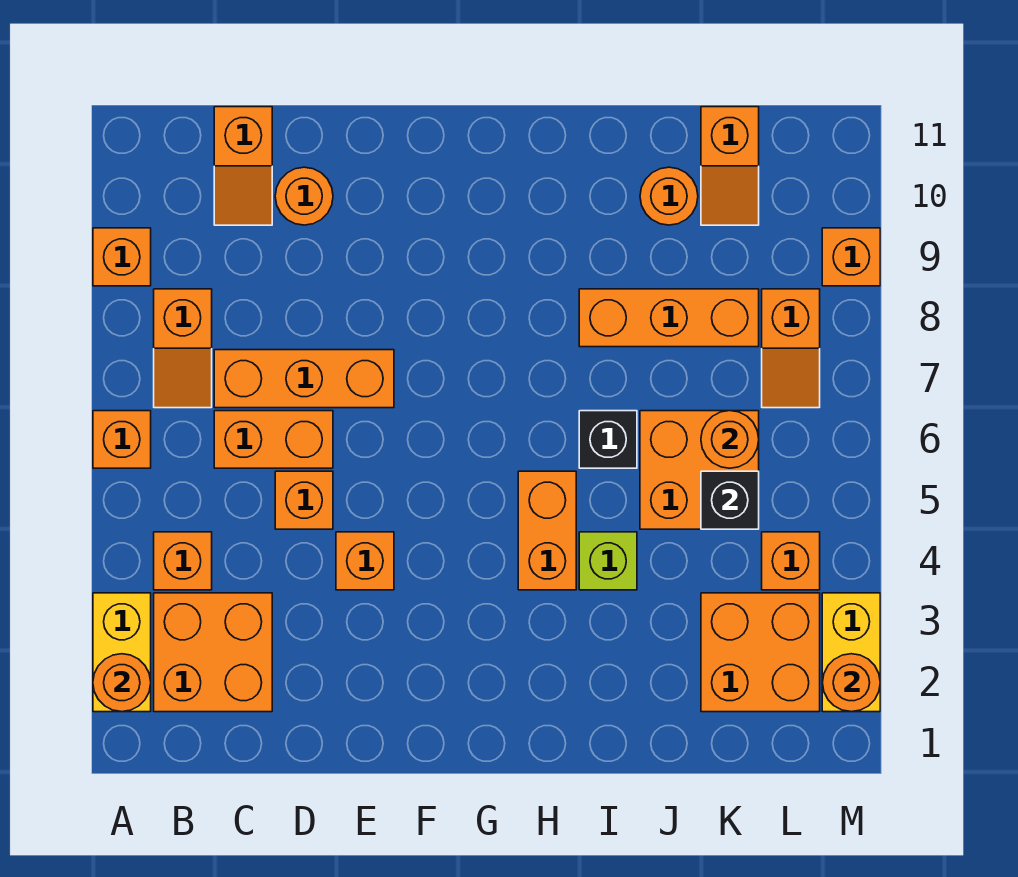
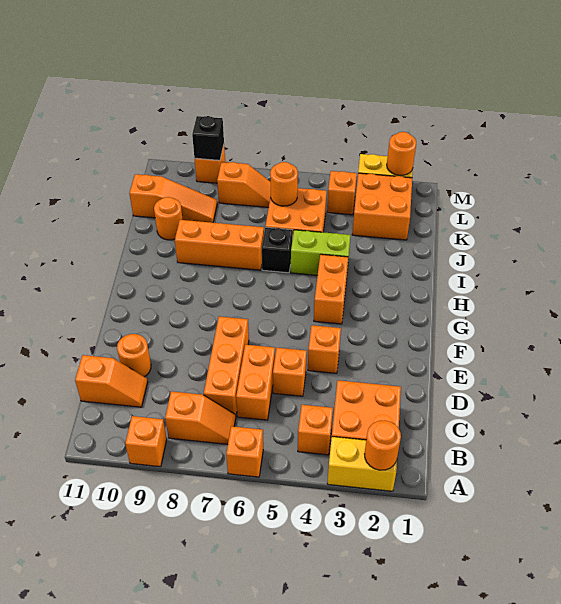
orange brick H4:H5 level 1 -> orange brick G4:H4 level 1
lime brick I4 level 1 -> lime brick I4:I5 level 1
orange brick I8:K8 level 1 -> orange brick I7:I9 level 1
black brick K5 level 2 -> black brick M9 level 2
orange slope K10:K11 level 1 top 11 -> orange slope K9:K11 level 1 top 11

